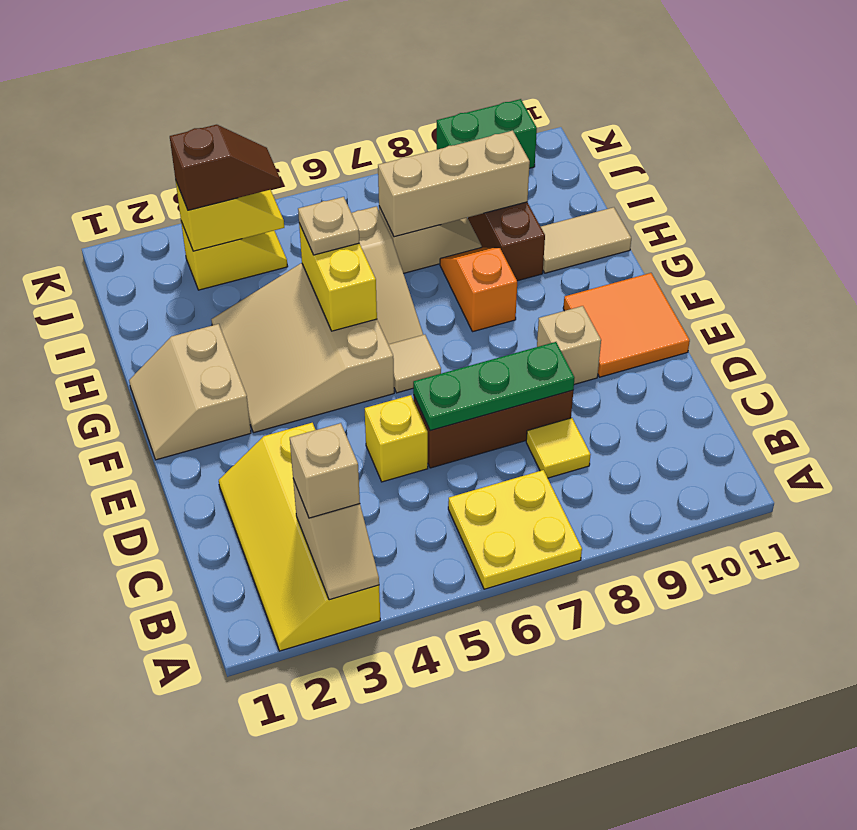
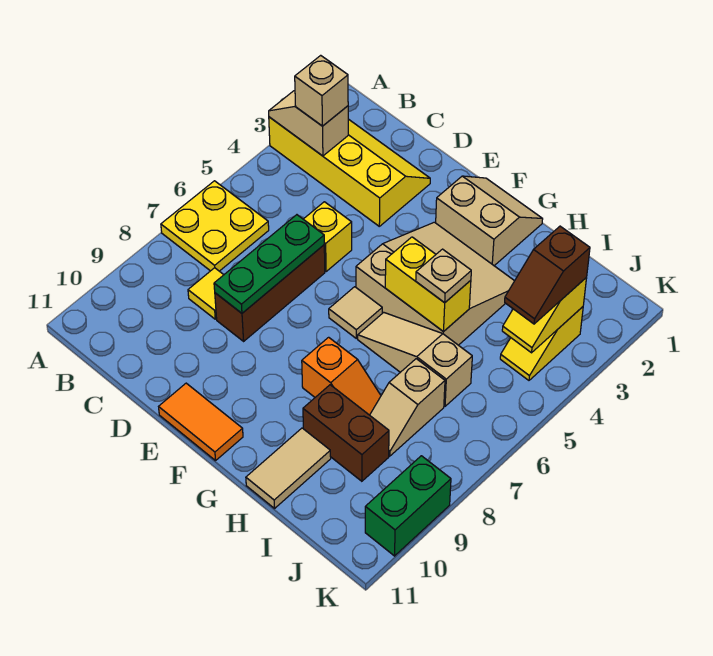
tan brick E9 level 1 -> none
orange tile E10:F11 level 1 -> orange tile E11:F11 level 1
tan brick I7:I9 level 2 -> none

